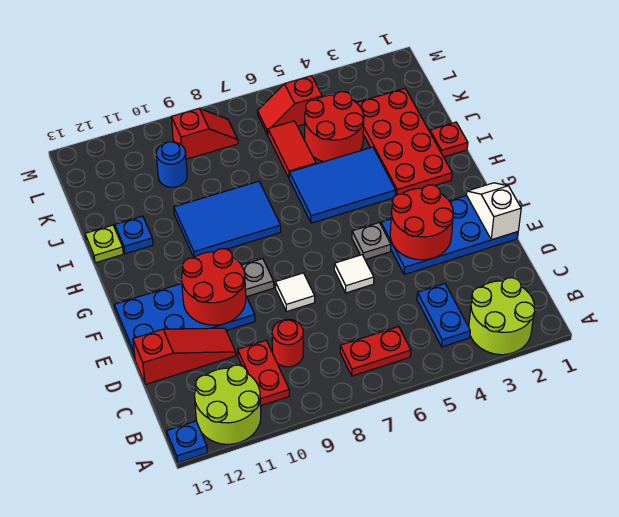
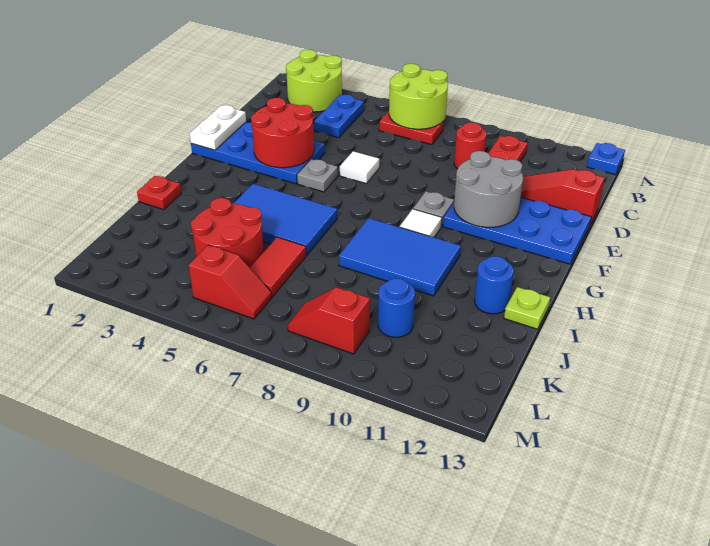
lime round brick A11:B12 level 1 -> lime round brick A6:B7 level 2
white slope E1:F1 level 2 top E -> white plate E1:F1 level 2
white tile E8 level 1 -> white tile G9 level 1
red round brick E10:F11 level 2 -> grey round brick E10:F11 level 2
red plate H2:K3 level 1 -> none
blue plate I12 level 1 -> blue round brick I12 level 1

